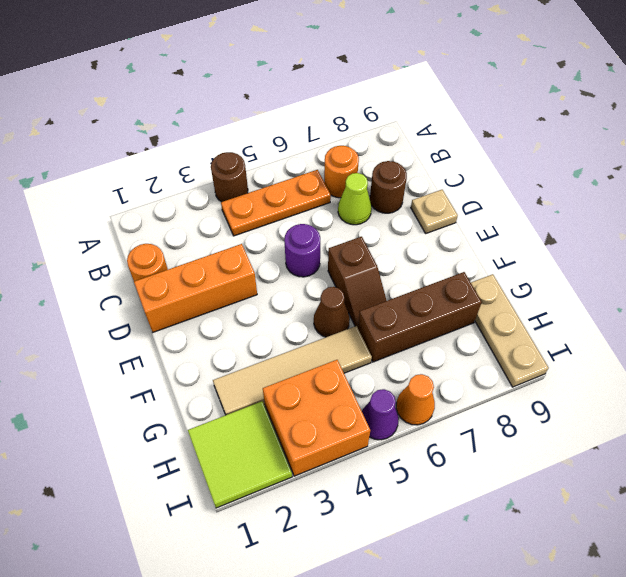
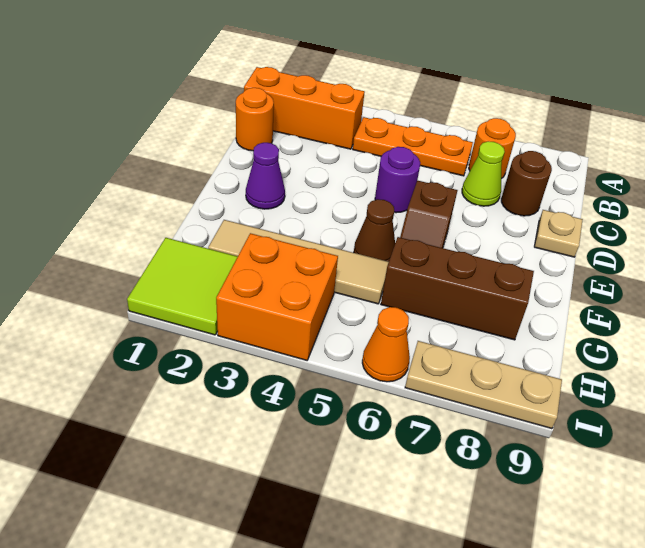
brown round brick A4 level 1 -> none
orange brick D1:D3 level 1 -> orange brick B1:B3 level 1
tan plate G9:I9 level 1 -> tan plate I7:I9 level 1
purple cone I5 level 1 -> purple cone E2 level 1

